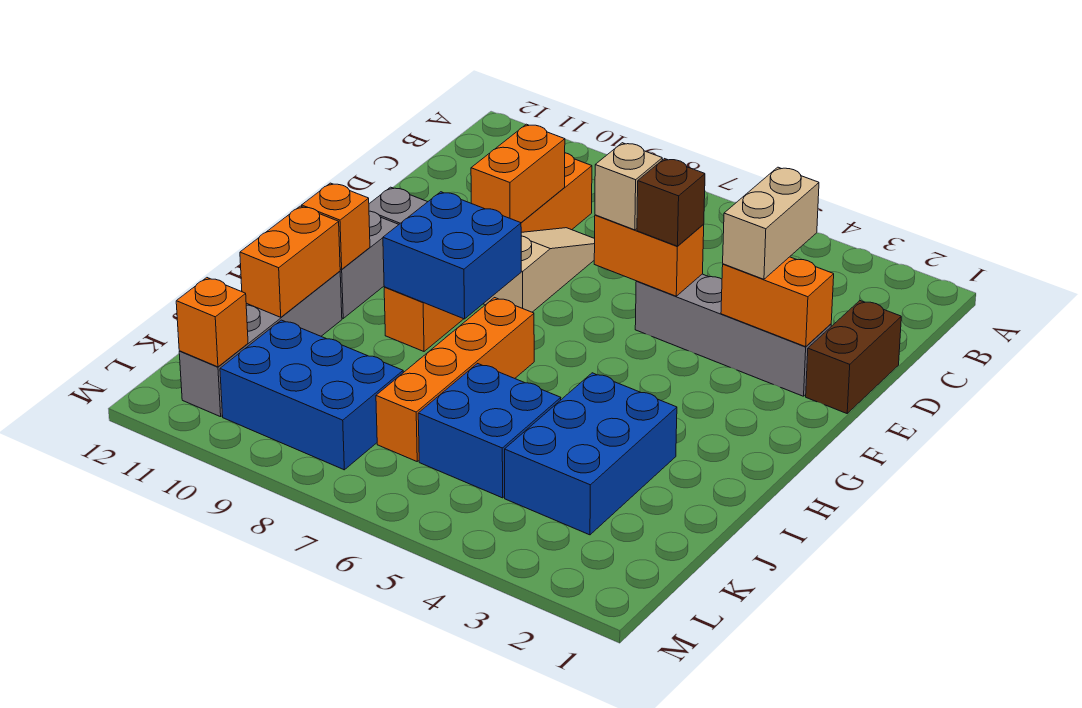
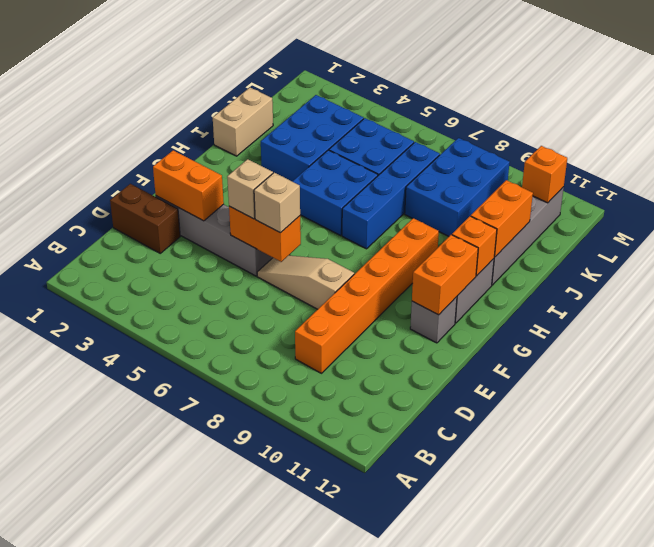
brown brick D1:E1 level 1 -> brown brick D1:D2 level 1
tan brick D3:E3 level 3 -> tan brick I1:J1 level 1
tan slope D8:F8 level 1 top F -> tan slope E6:E8 level 1 top 8
orange brick D9:E9 level 2 -> orange brick F11:G11 level 2
brown brick E5 level 3 -> tan brick E5 level 3
blue brick G8:H9 level 2 -> blue brick H5:I6 level 1
orange brick H7:K7 level 1 -> blue brick H7:K7 level 1
blue brick K8:L10 level 1 -> blue brick J8:L9 level 1

